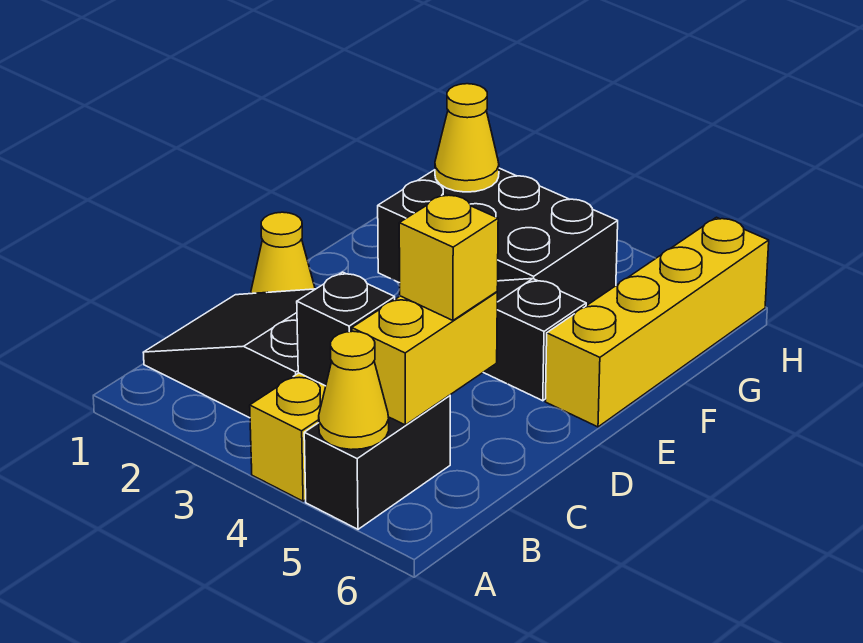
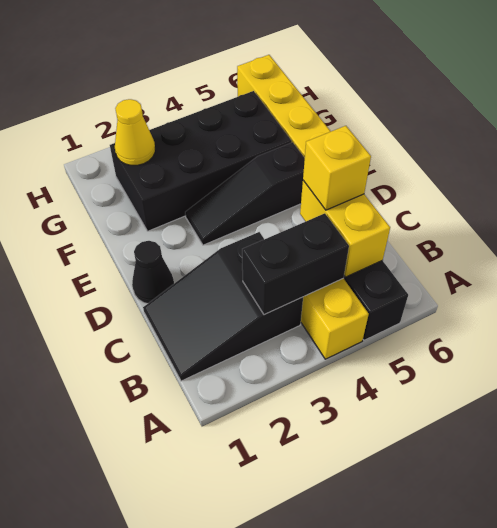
yellow cone A5 level 2 -> none
black brick B4 level 2 -> black brick B3:B4 level 2
yellow cone D1 level 1 -> black cone D1 level 1
black brick F2:G4 level 1 -> black brick F2:G5 level 1

